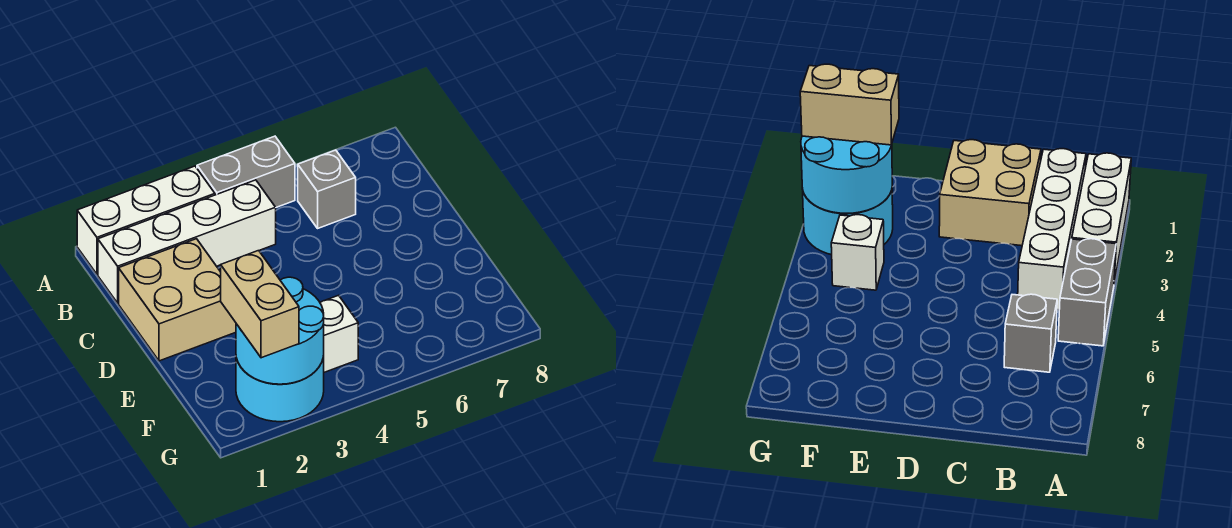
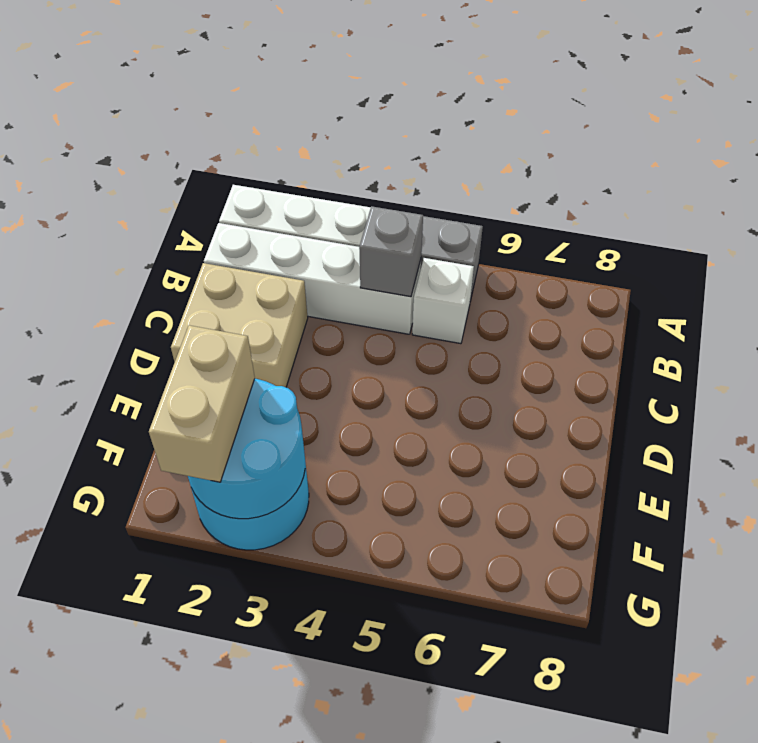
grey brick B6 level 1 -> grey brick B4 level 2
white brick F4 level 1 -> white brick B5 level 1

